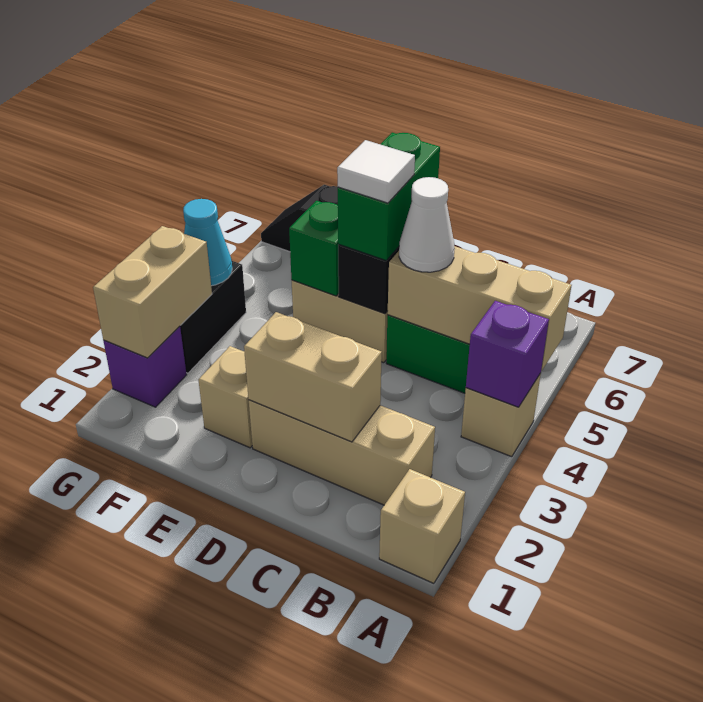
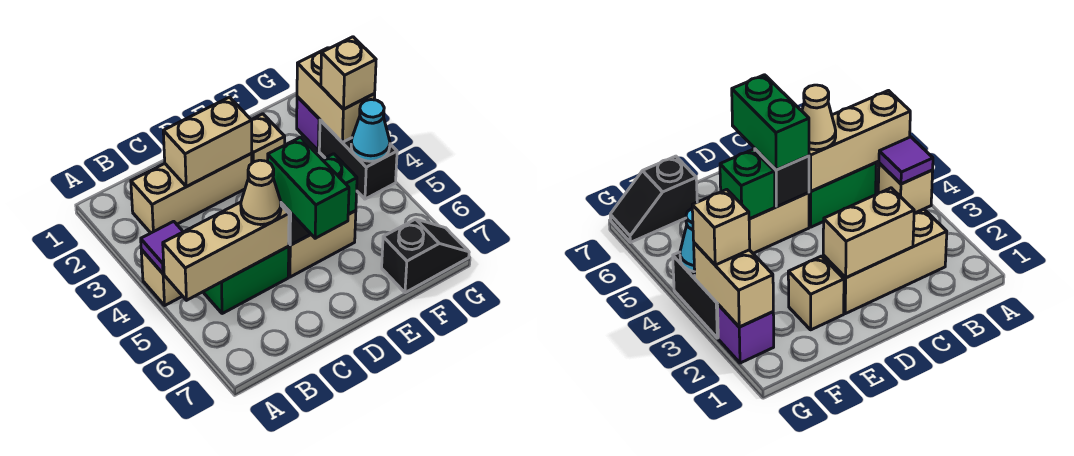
tan brick A1 level 1 -> tan brick G3 level 3
purple brick A4 level 2 -> purple tile A4 level 2
white cone C5 level 3 -> tan cone C5 level 3
white tile D5 level 4 -> none

